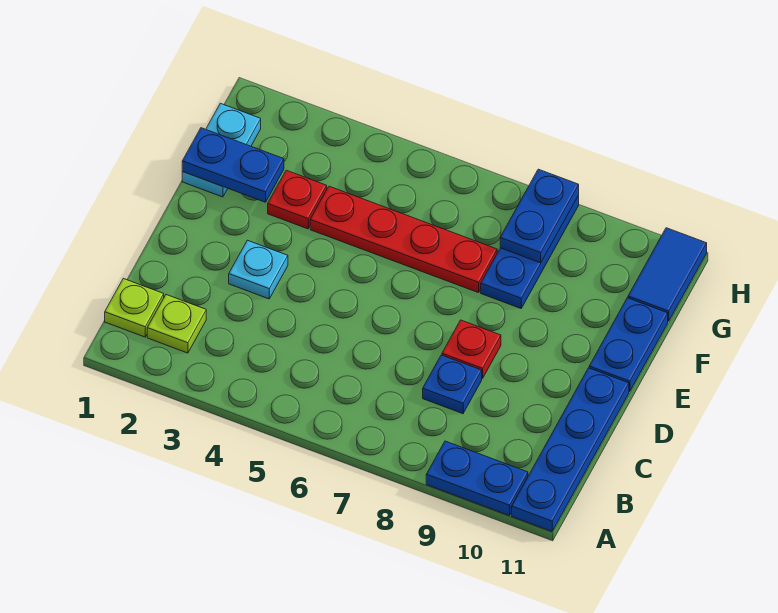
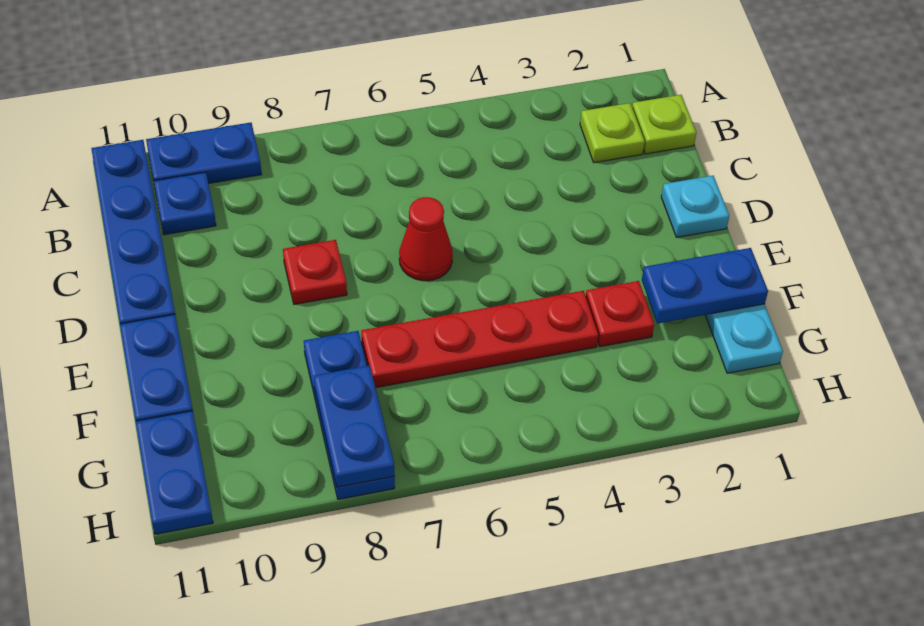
blue plate C8 level 1 -> blue plate B10 level 1
cyan plate D3 level 1 -> cyan plate D1 level 1
none -> red cone D6 level 1
blue tile G11:H11 level 1 -> blue plate G11:H11 level 1

